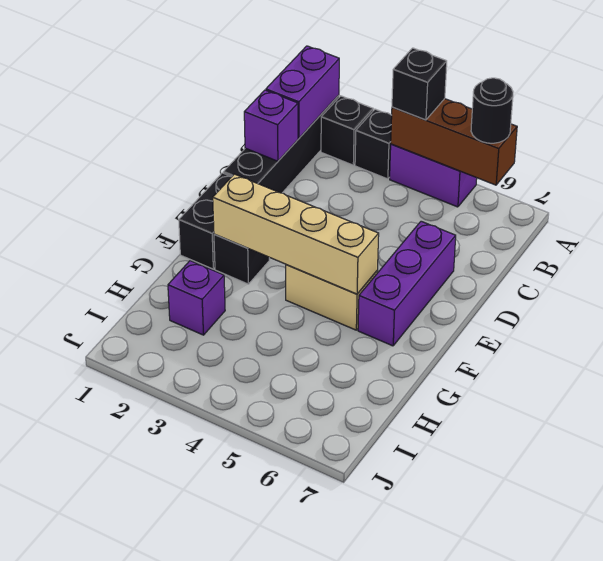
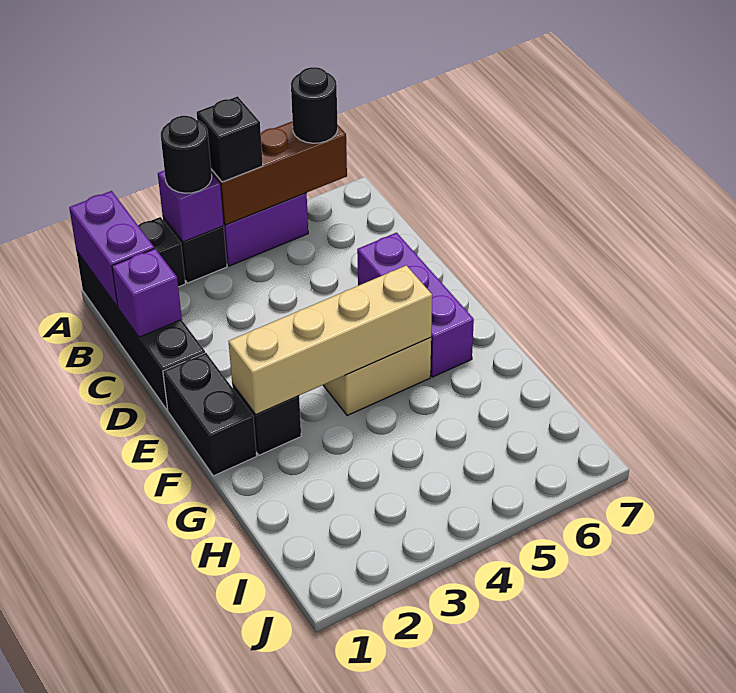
none -> black round brick A3 level 3
purple brick H2 level 1 -> purple brick A3 level 2

